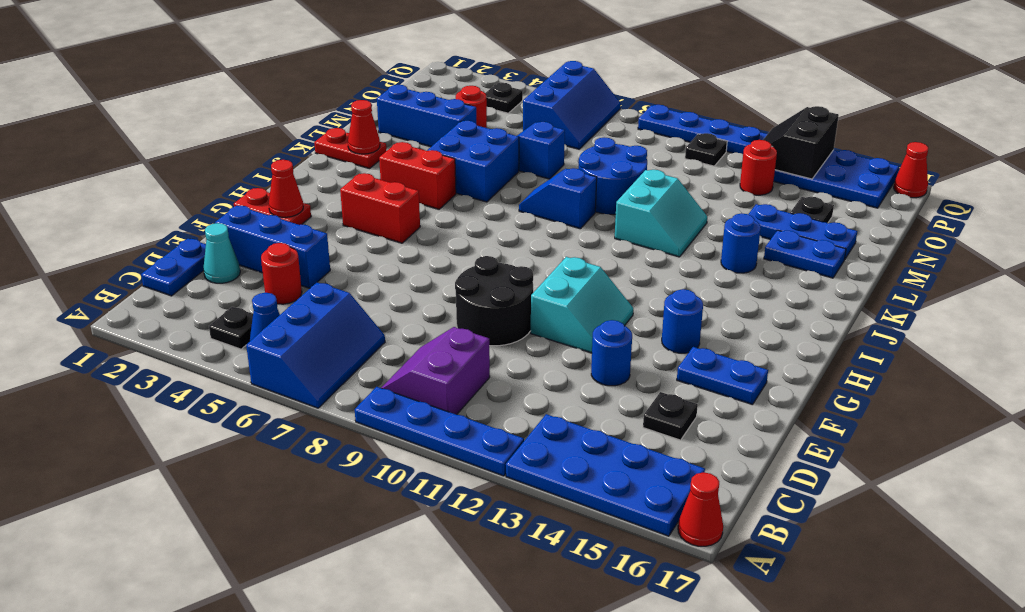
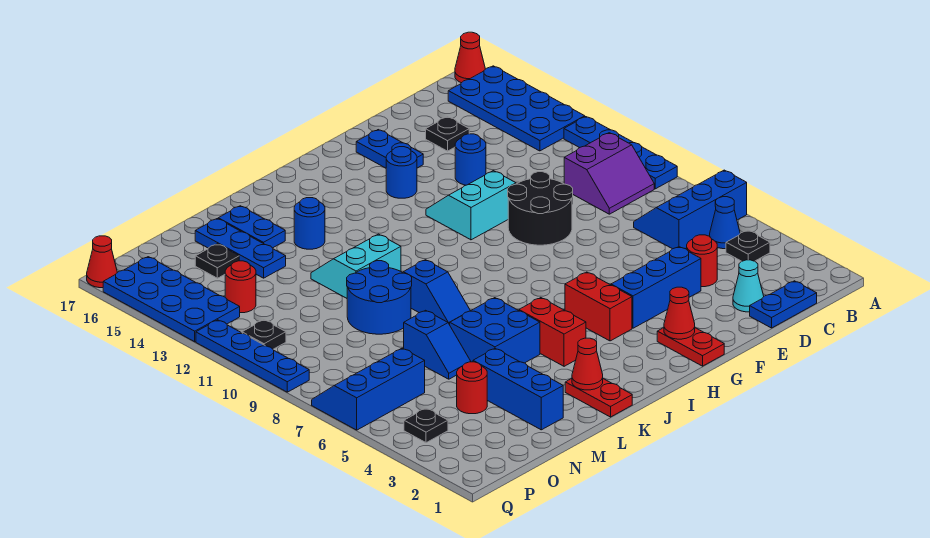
blue brick E2:E4 level 1 -> blue brick E4:G4 level 1
black slope P13:Q14 level 2 top 14 -> none

